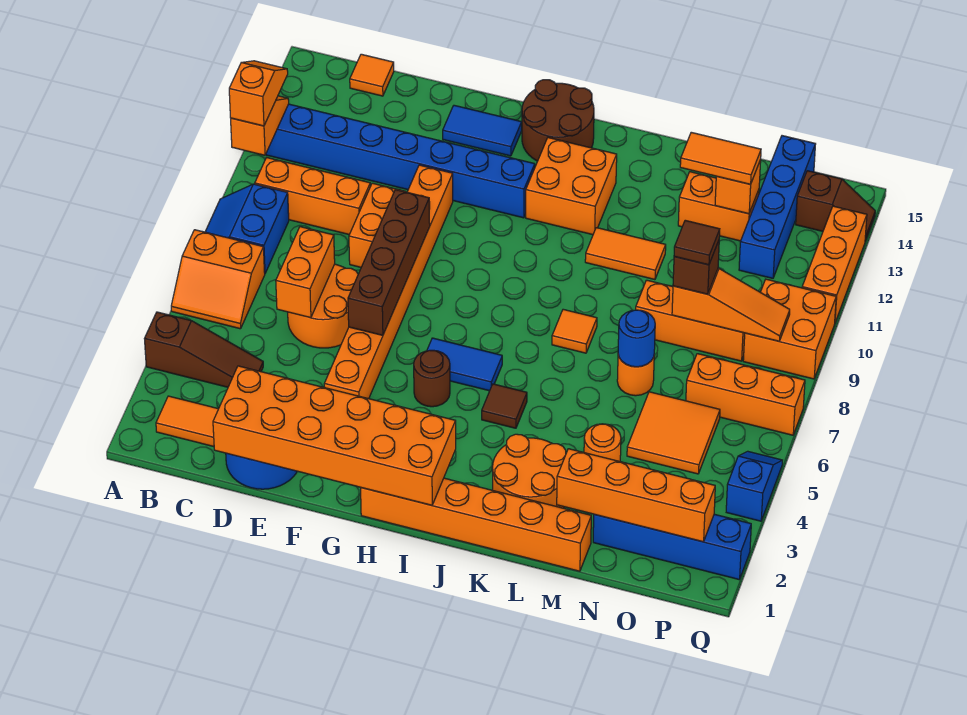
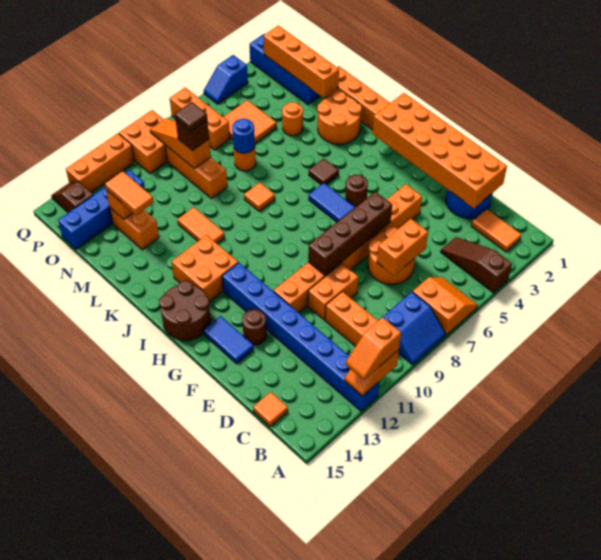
none -> brown round brick F13 level 1

